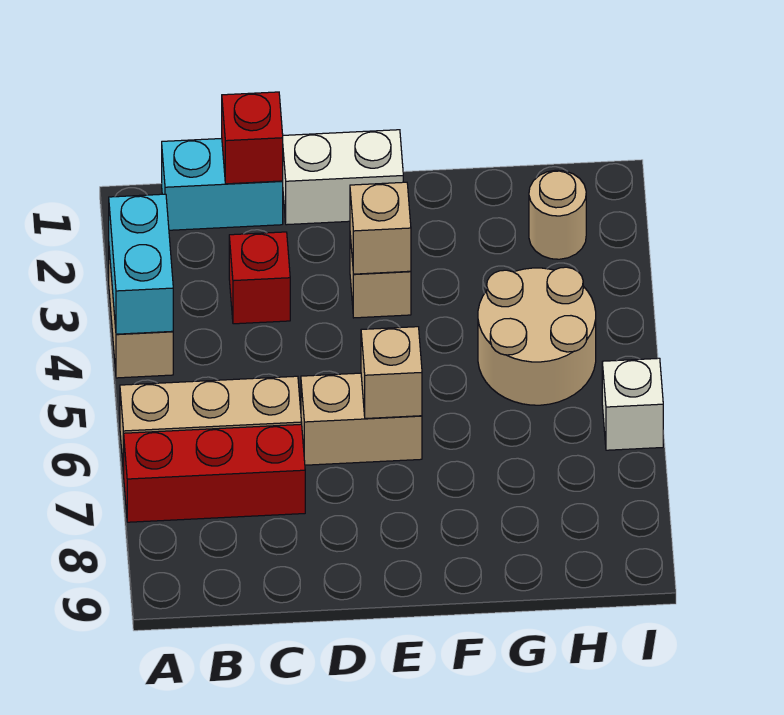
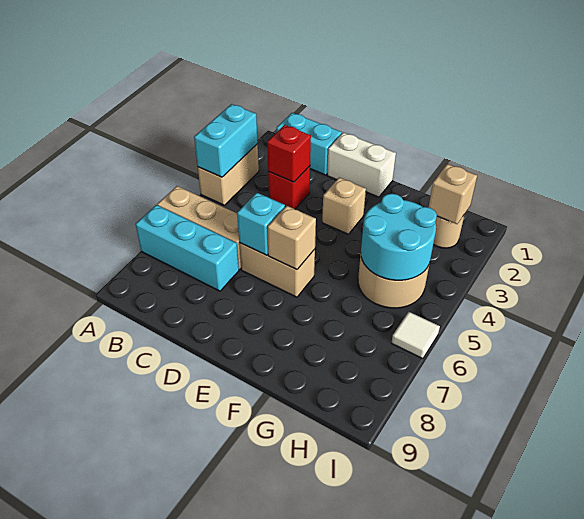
red brick A7:C7 level 1 -> cyan brick A7:C7 level 1
red brick C1 level 2 -> red brick C3 level 2
none -> cyan brick D6 level 2
tan brick E3 level 2 -> tan brick H2 level 2
none -> cyan round brick G4:H5 level 2
white brick I6 level 1 -> white tile I6 level 1

